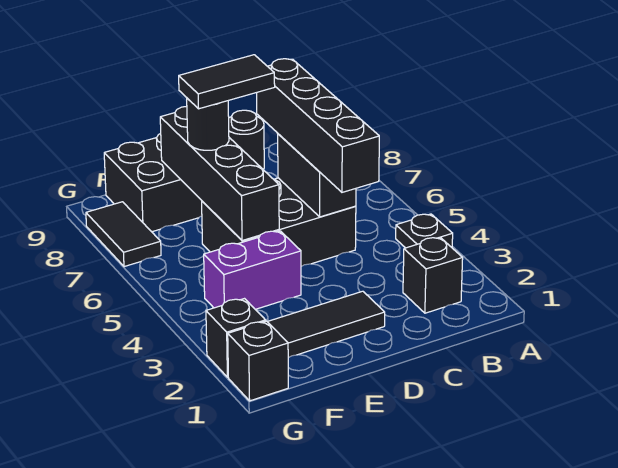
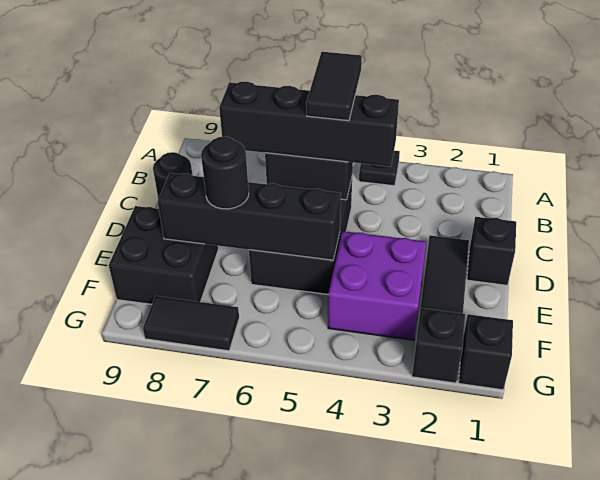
black brick B2 level 1 -> black brick D1 level 1
black tile D7:E7 level 4 -> black tile B5:C5 level 4
purple brick E4:F4 level 1 -> purple brick E3:F4 level 1

